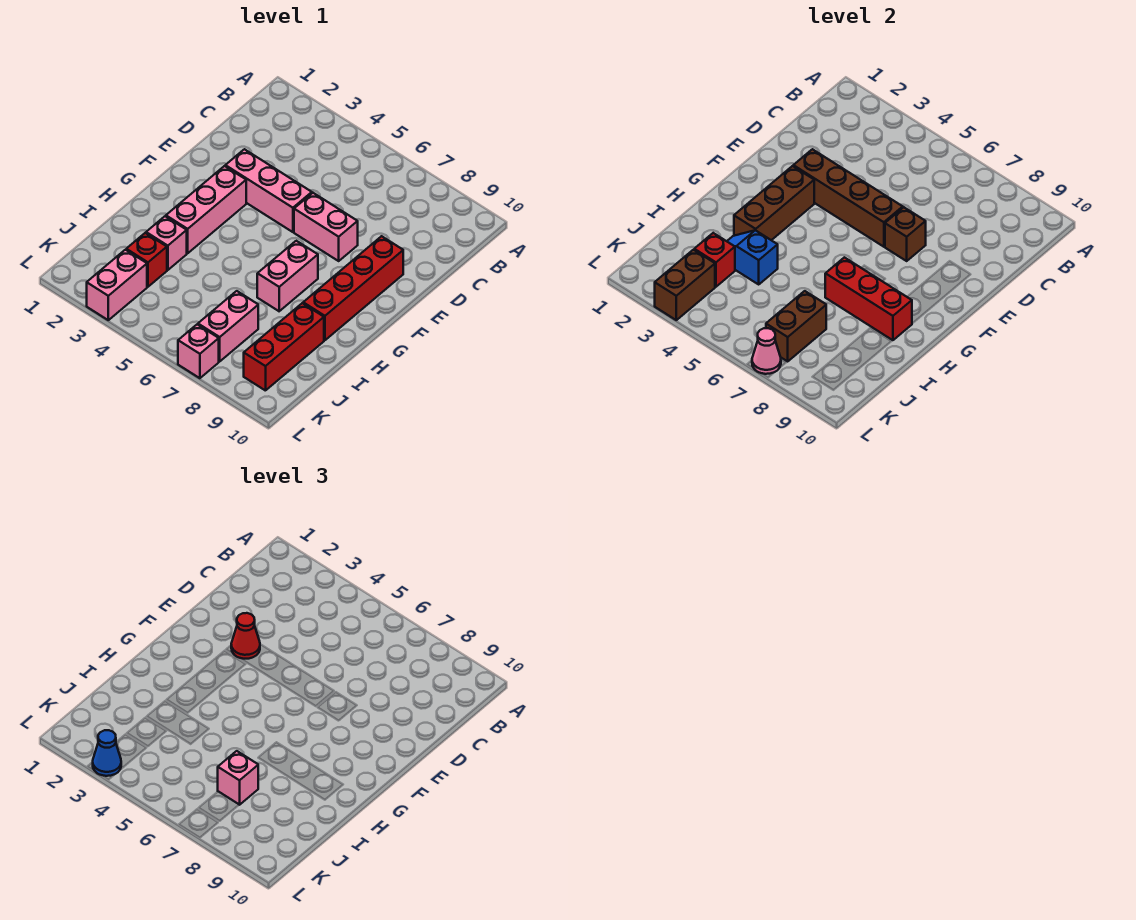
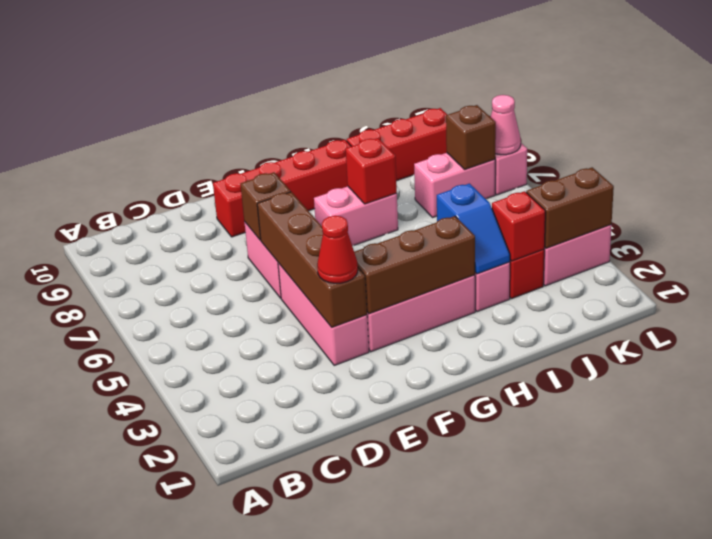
red brick H7:H9 level 2 -> red brick H7 level 2
brown brick J7:K7 level 2 -> brown brick K7 level 2
pink brick J7 level 3 -> none
blue cone L3 level 3 -> none

